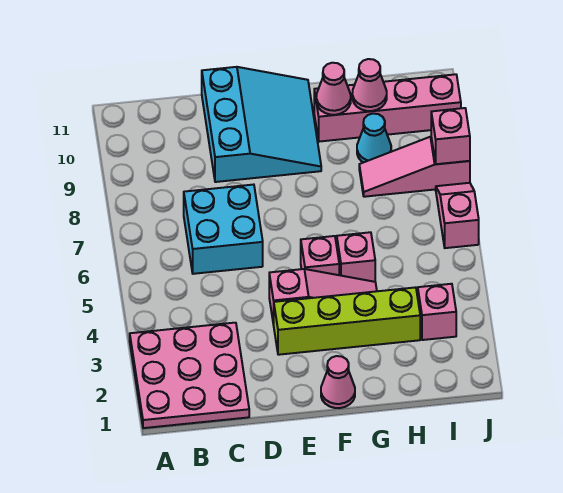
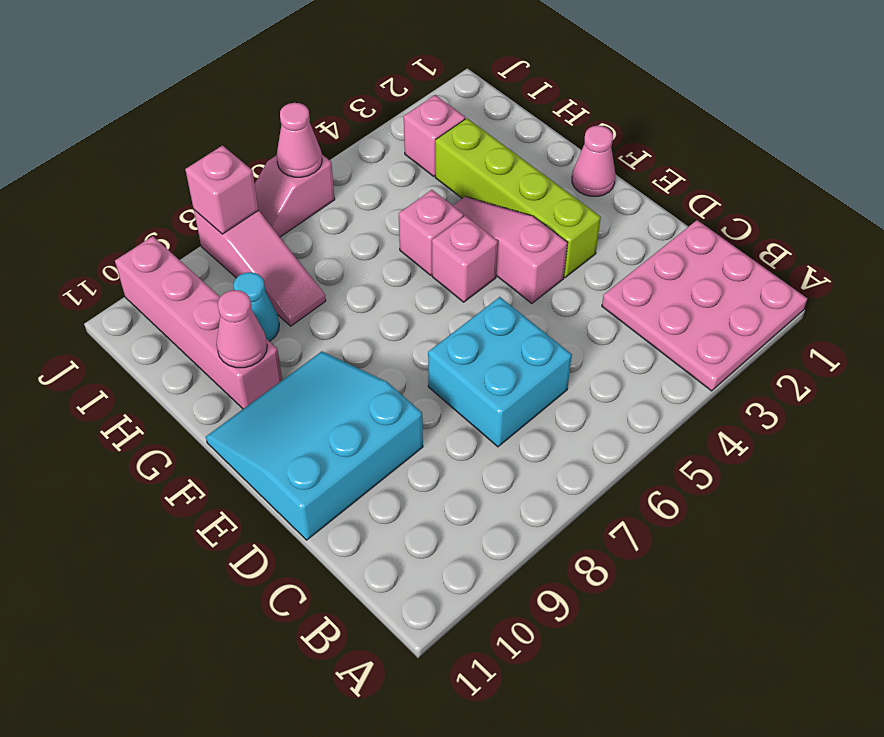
pink cone H10 level 2 -> pink cone J6 level 2

